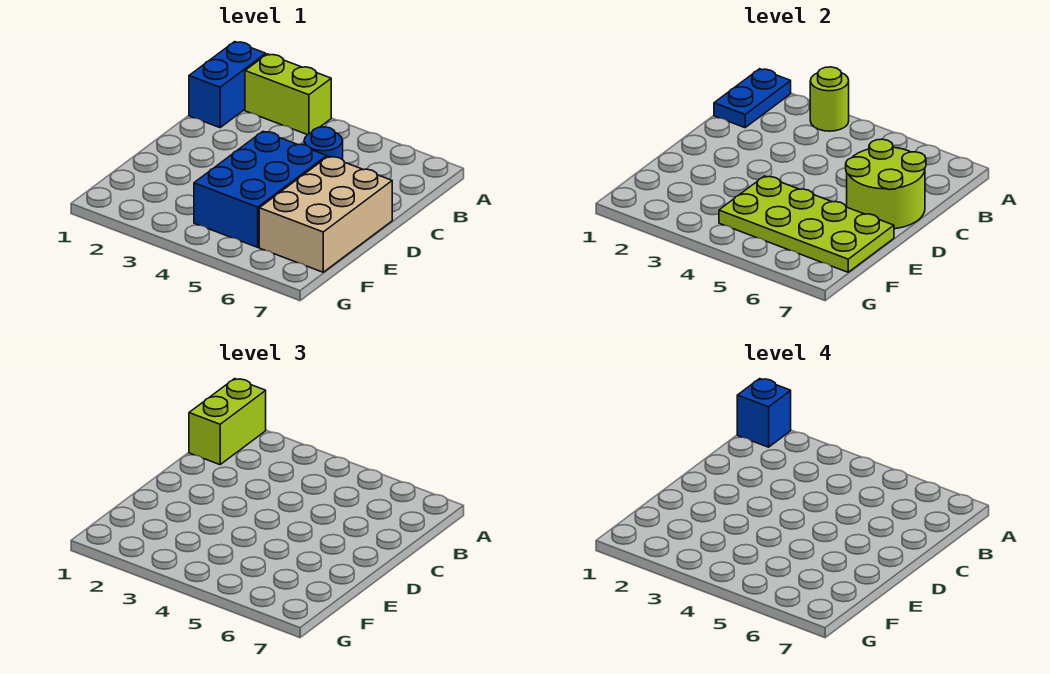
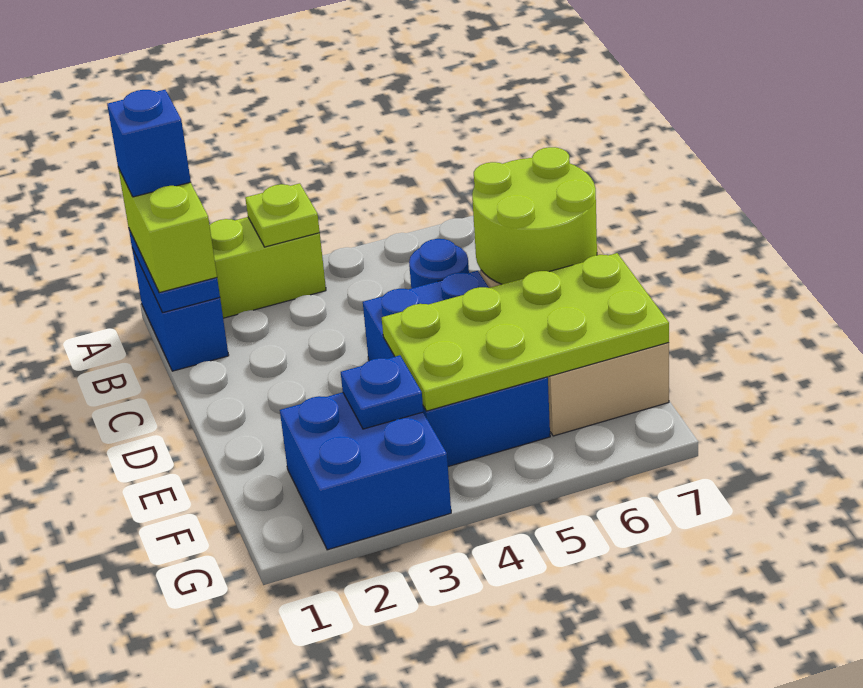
lime round brick A3 level 2 -> lime plate A3 level 2
none -> blue brick F2:G3 level 1
none -> blue plate F3 level 2

